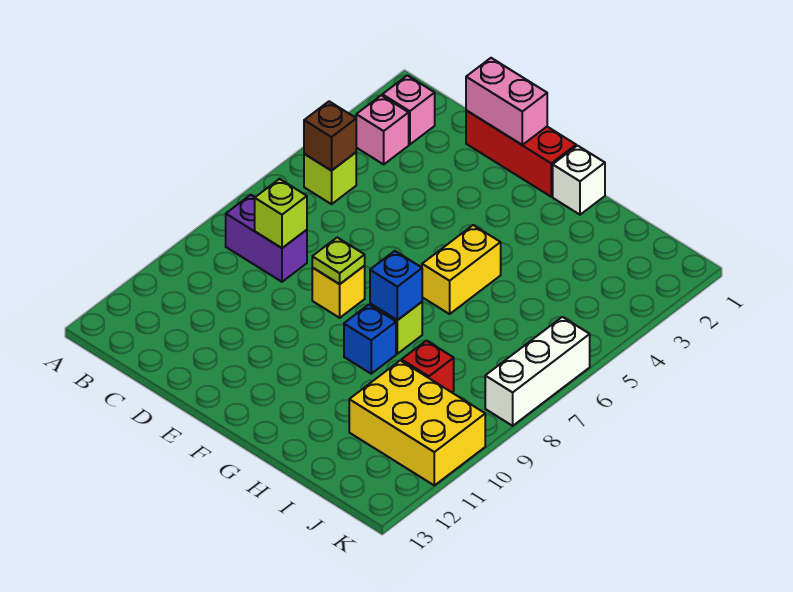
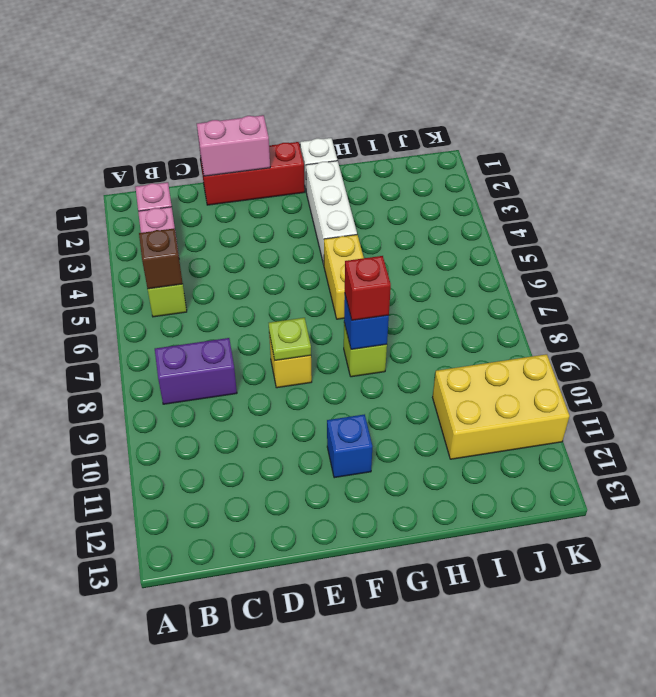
lime brick C8 level 2 -> none
blue brick G9 level 1 -> blue brick F11 level 1
red brick I9 level 1 -> red brick G8 level 3
white brick K6:K8 level 1 -> white brick G2:G4 level 1

